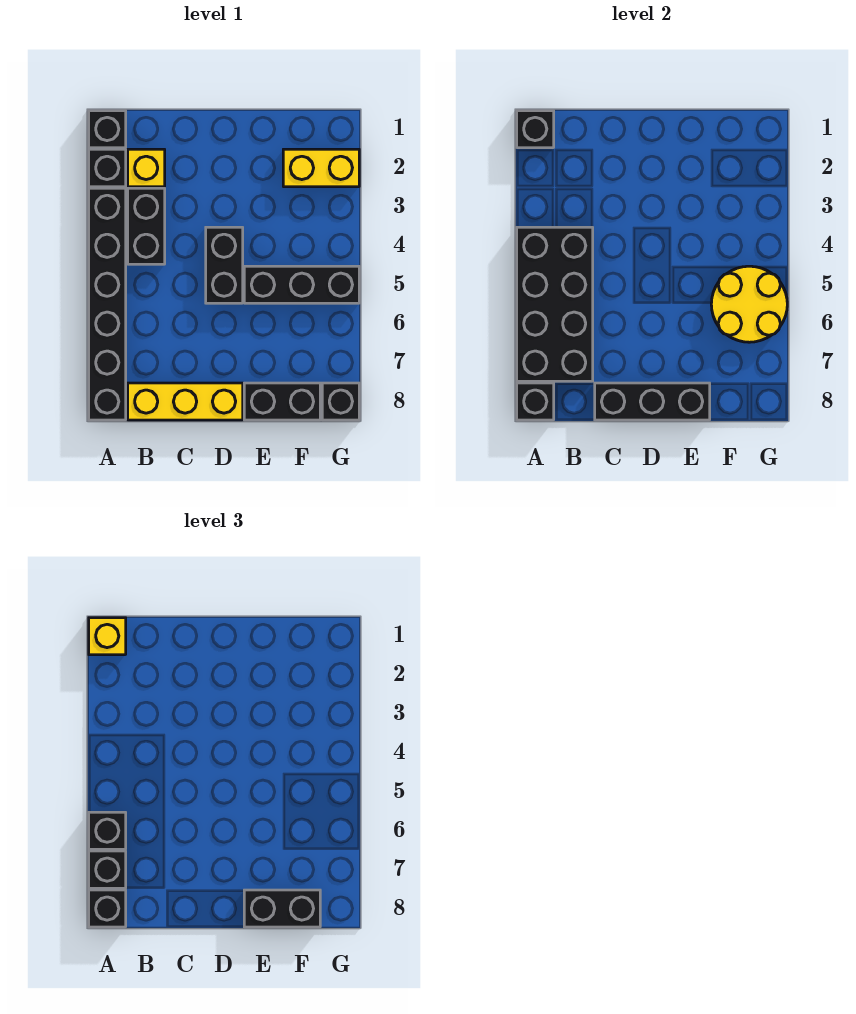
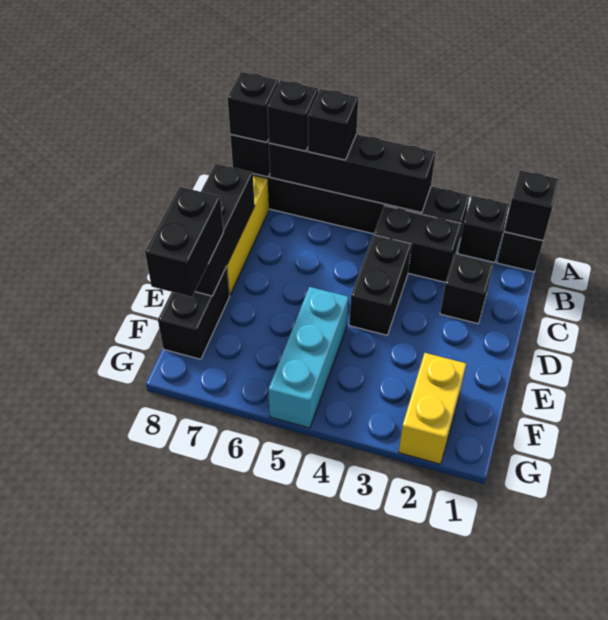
yellow brick A1 level 3 -> none
black brick A4:B7 level 2 -> black brick A4:A7 level 2
yellow brick B2 level 1 -> none
black brick D4:D5 level 1 -> black brick C4:D4 level 1
black brick E5:G5 level 1 -> cyan brick E5:G5 level 1
yellow round brick F5:G6 level 2 -> none
black brick G8 level 1 -> black brick C2 level 1

